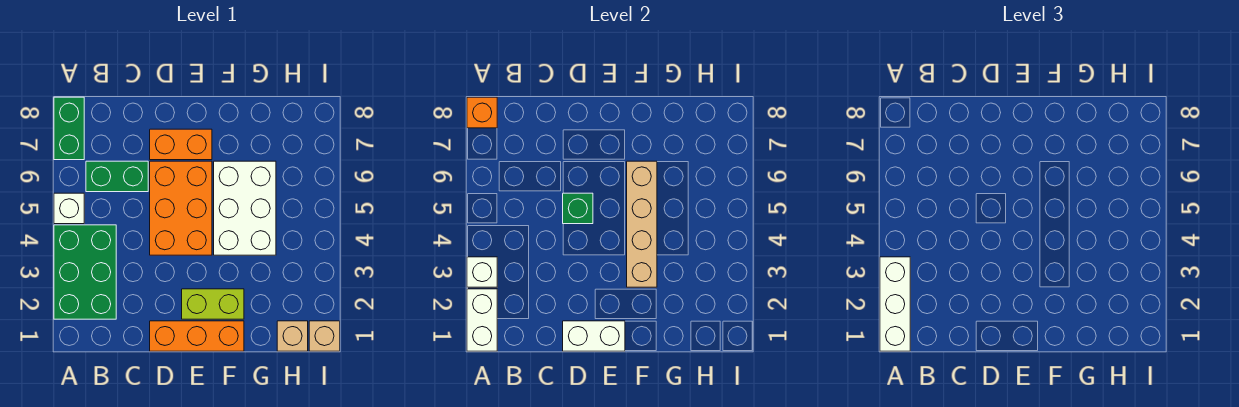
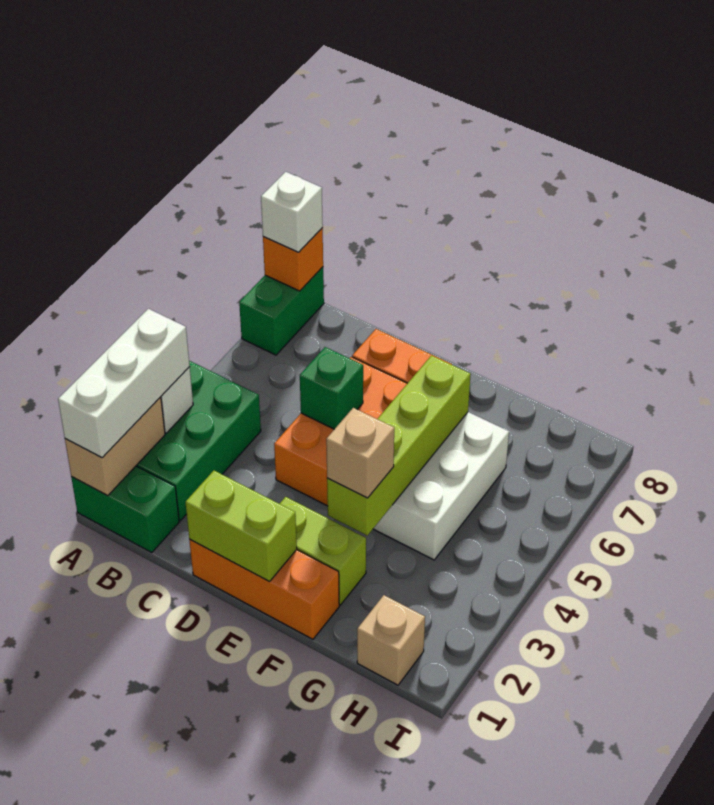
white brick A1:A2 level 2 -> tan brick A1:A2 level 2
white brick A5 level 1 -> white brick A8 level 3
green brick B6:C6 level 1 -> green brick A1:B1 level 1
white brick D1:E1 level 2 -> lime brick D1:E1 level 2
tan brick F3:F6 level 2 -> lime brick F3:F6 level 2
tan brick I1 level 1 -> tan brick F3 level 3

